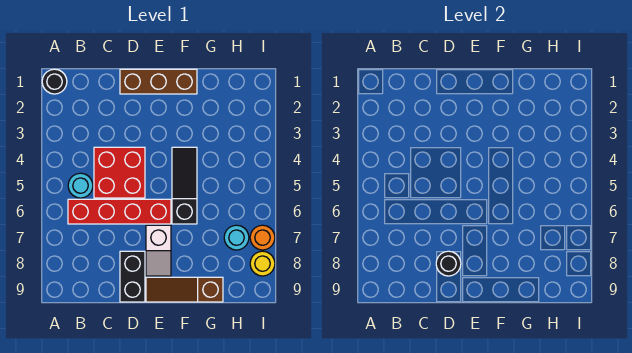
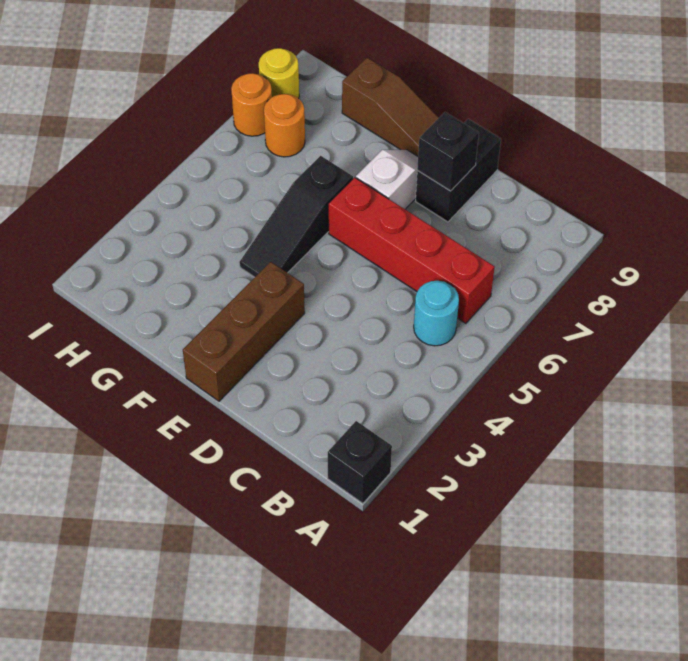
black round brick A1 level 1 -> black brick A1 level 1
red brick C4:D5 level 1 -> none
brown brick D1:F1 level 1 -> brown brick E1:E3 level 1
black round brick D8 level 2 -> black brick D8 level 2
cyan round brick H7 level 1 -> orange round brick H7 level 1

